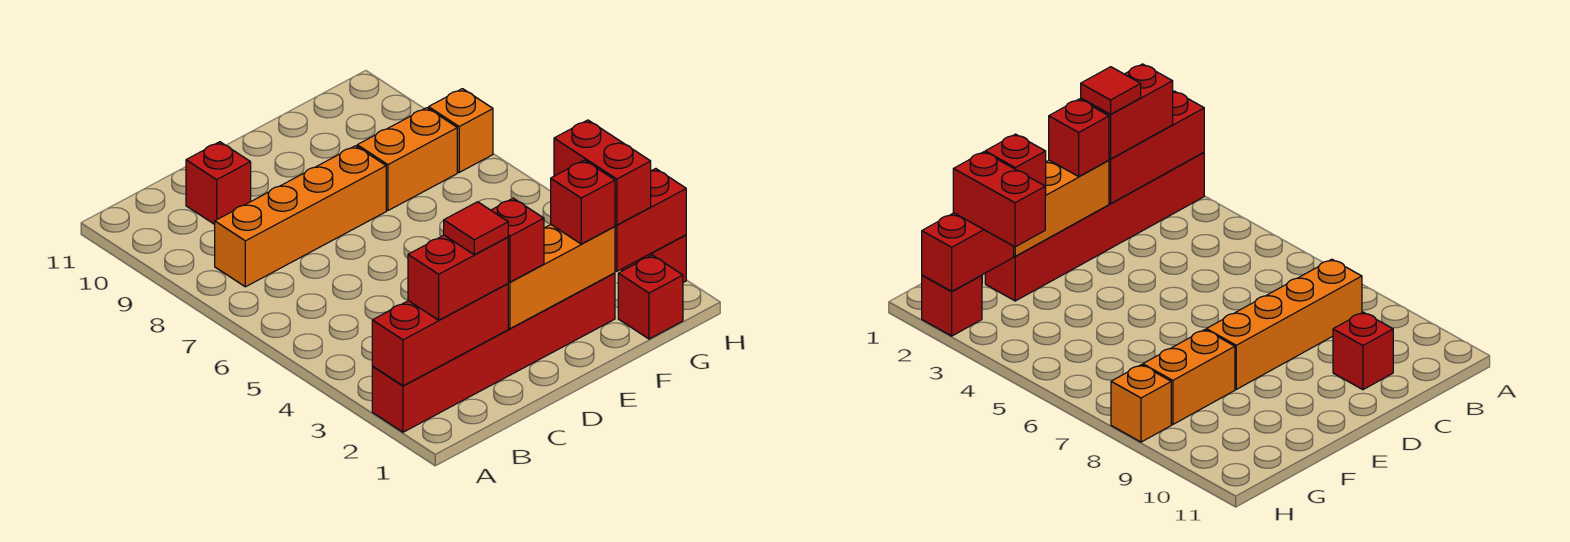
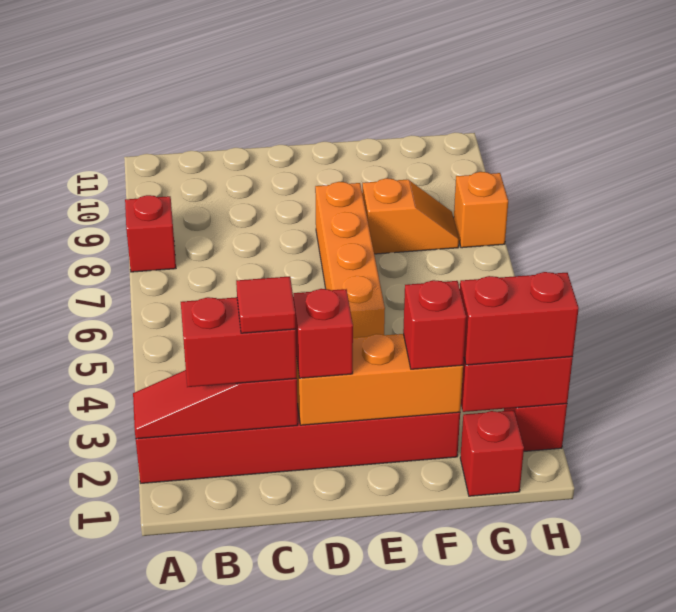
red brick A2:C2 level 2 -> red slope A2:C2 level 2 top C
orange brick B8:E8 level 1 -> orange brick E5:E8 level 1
red brick C10 level 1 -> red brick A8 level 1
orange brick F8:G8 level 1 -> orange slope F8:G8 level 1 top F
red brick G2:G3 level 3 -> red brick G2:H2 level 3

